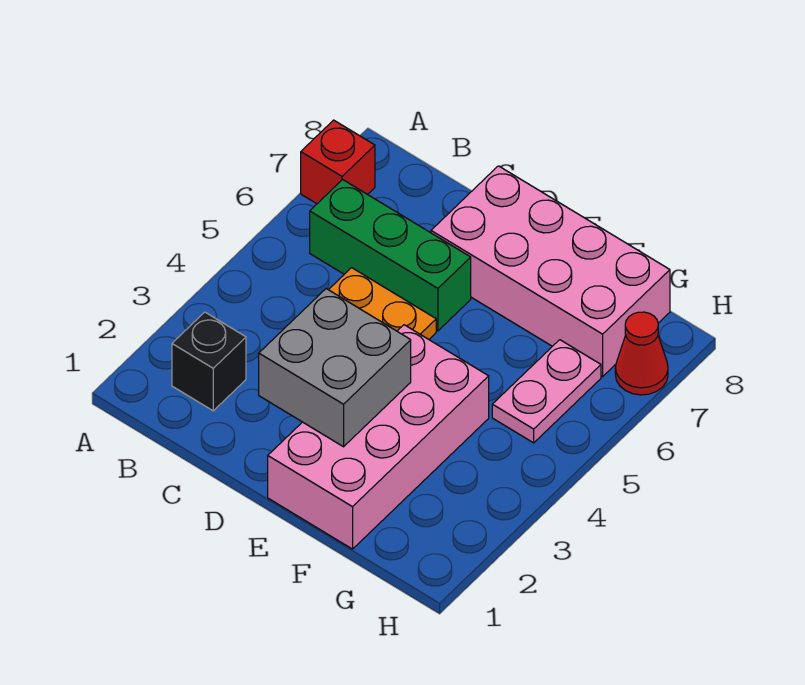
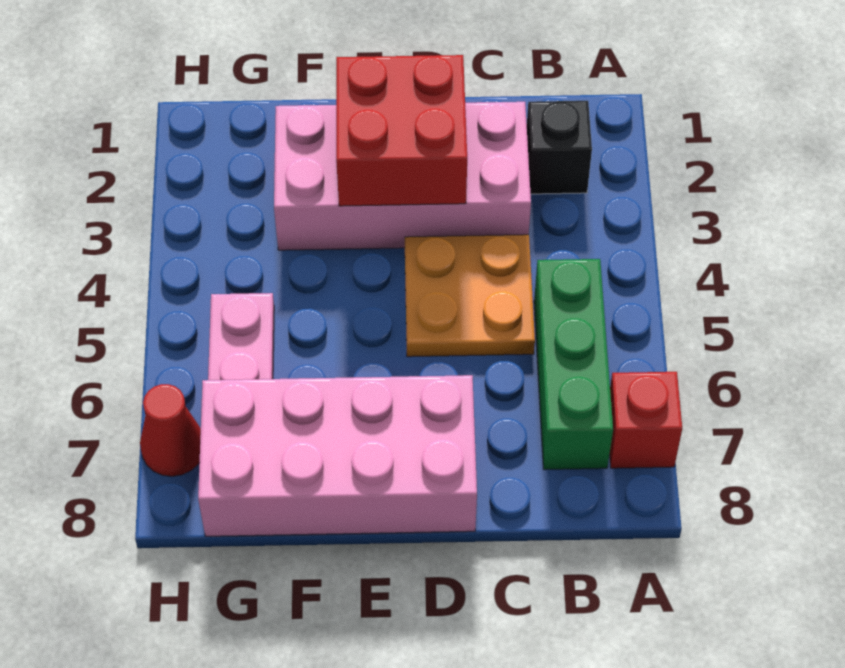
green brick B6:D6 level 1 -> green brick B5:B7 level 1
grey brick D2:E3 level 2 -> red brick D2:E3 level 2
pink brick E1:F4 level 1 -> pink brick C2:F3 level 1

